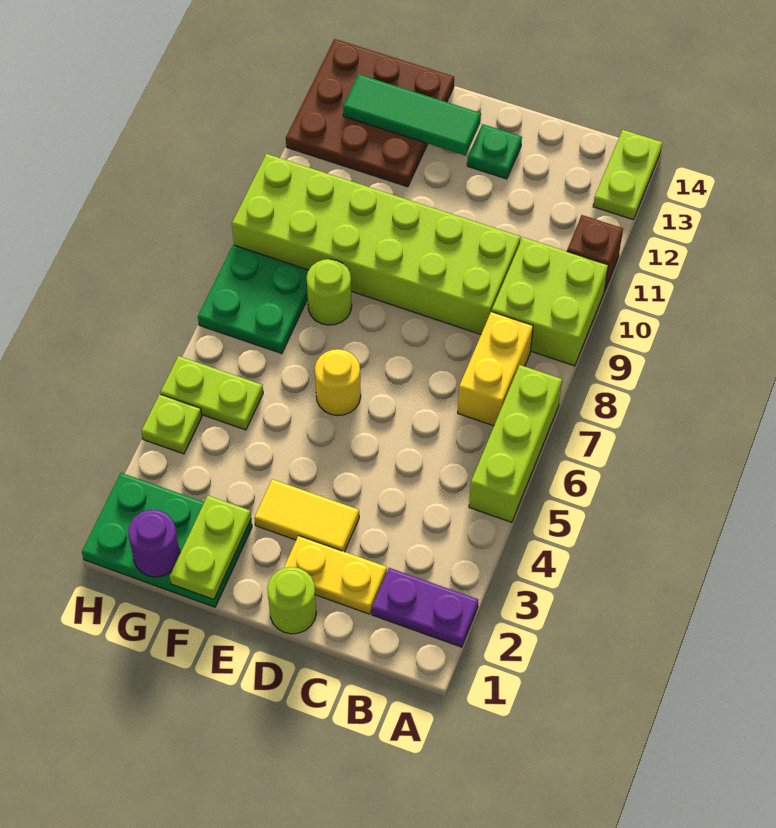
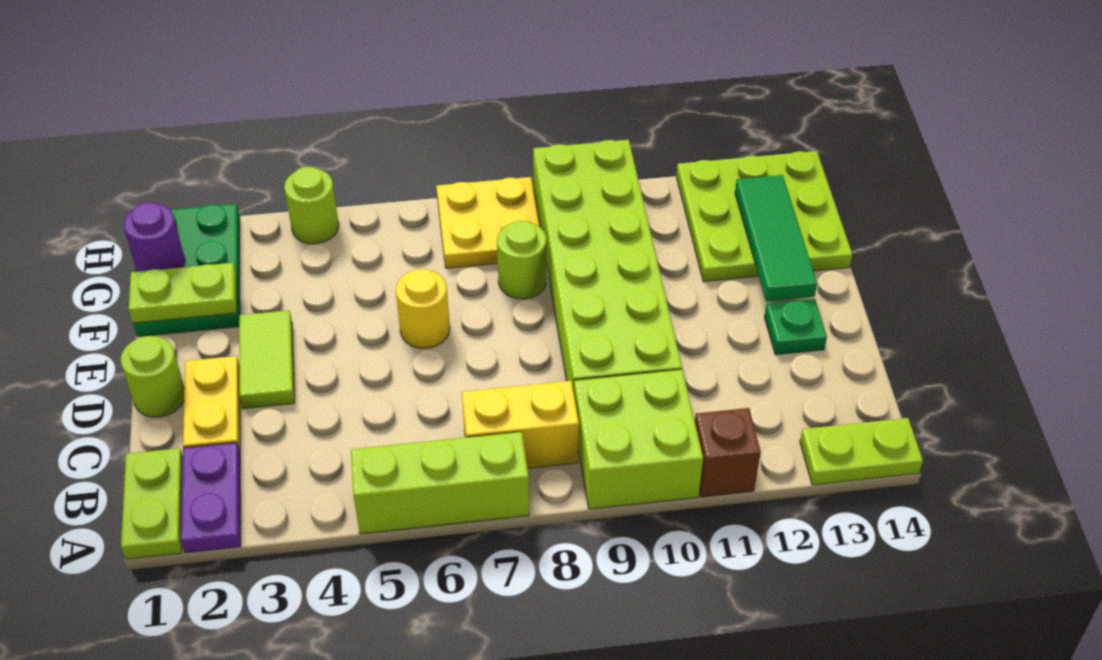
yellow tile D3:E3 level 1 -> lime tile D3:E3 level 1
brown plate F12:H14 level 1 -> lime plate F12:H14 level 1
lime plate G5:H5 level 1 -> lime plate A1:B1 level 1
green plate G7:H8 level 1 -> yellow plate G7:H8 level 1
lime plate H4 level 1 -> lime round brick H4 level 1

